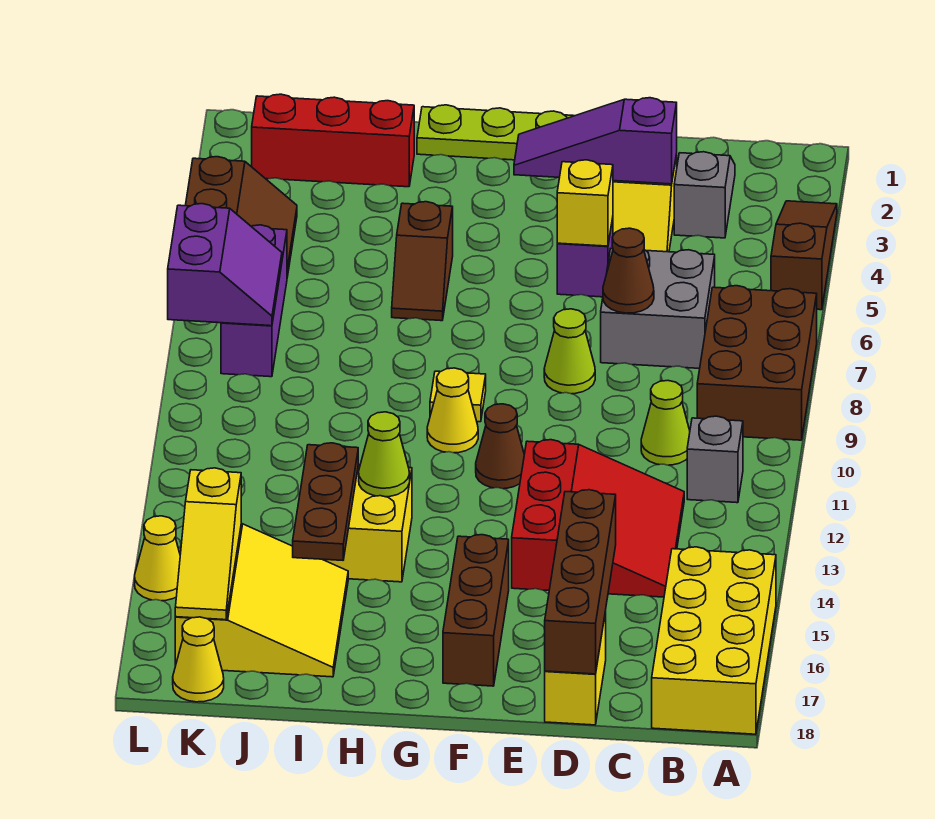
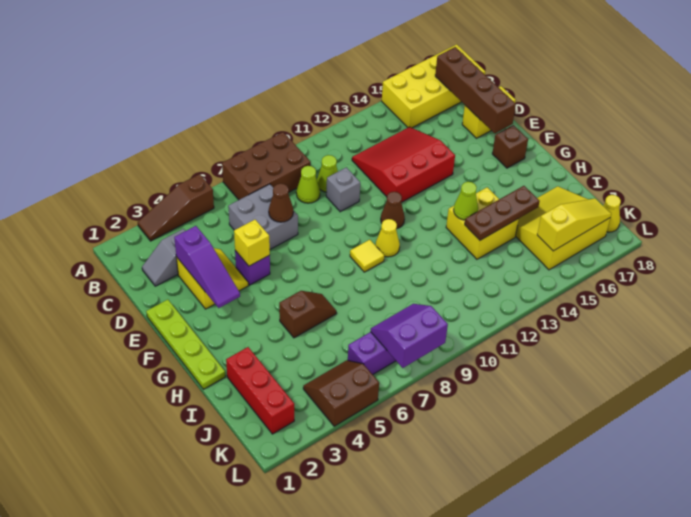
grey brick B11 level 1 -> grey brick D10 level 1
brown brick D15:D18 level 2 -> brown brick B17:E17 level 2
lime cone E8 level 1 -> lime cone C9 level 1
brown brick F15:F17 level 1 -> brown brick F17 level 1
yellow cone L15 level 1 -> none

